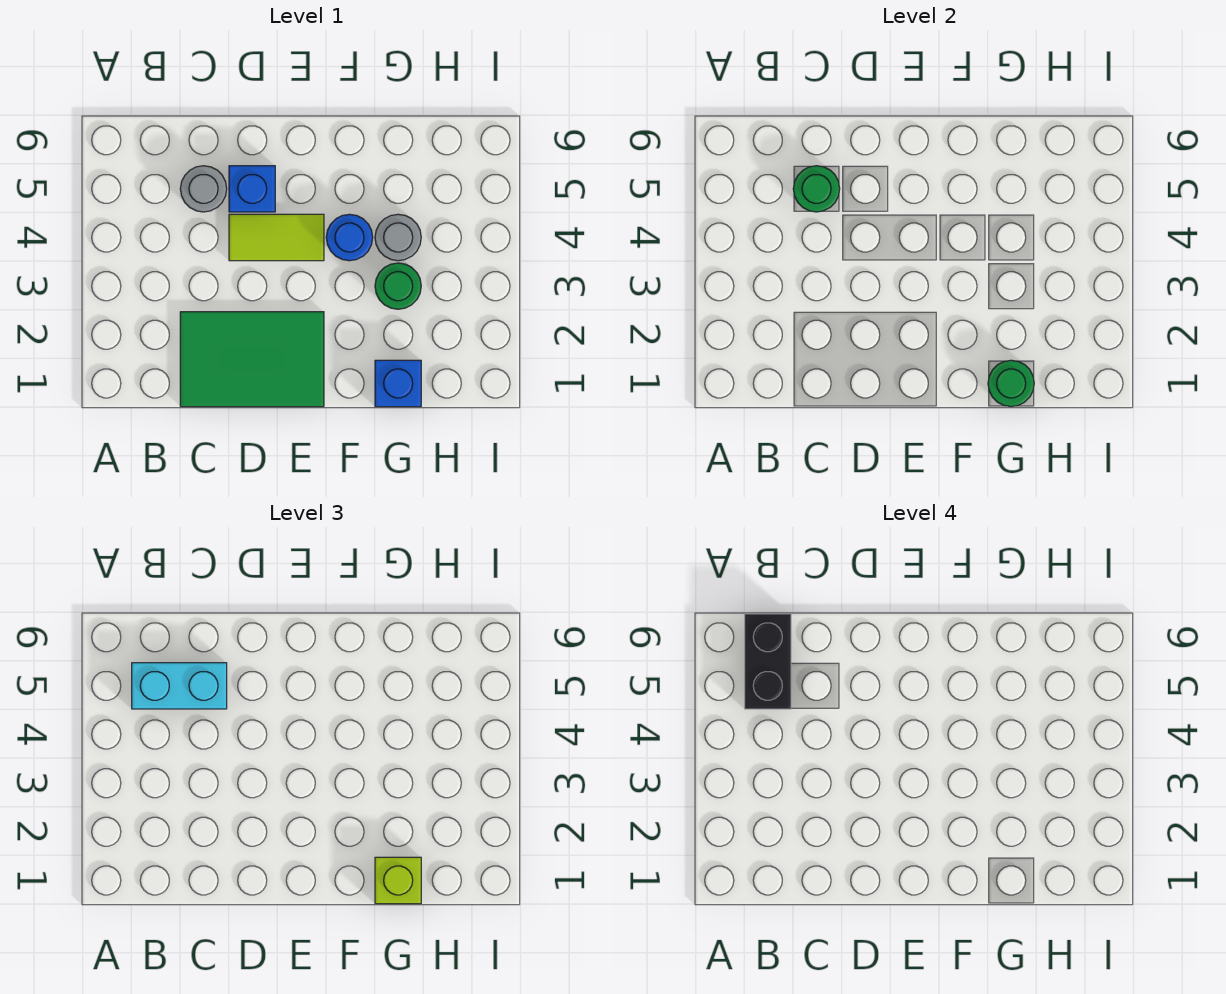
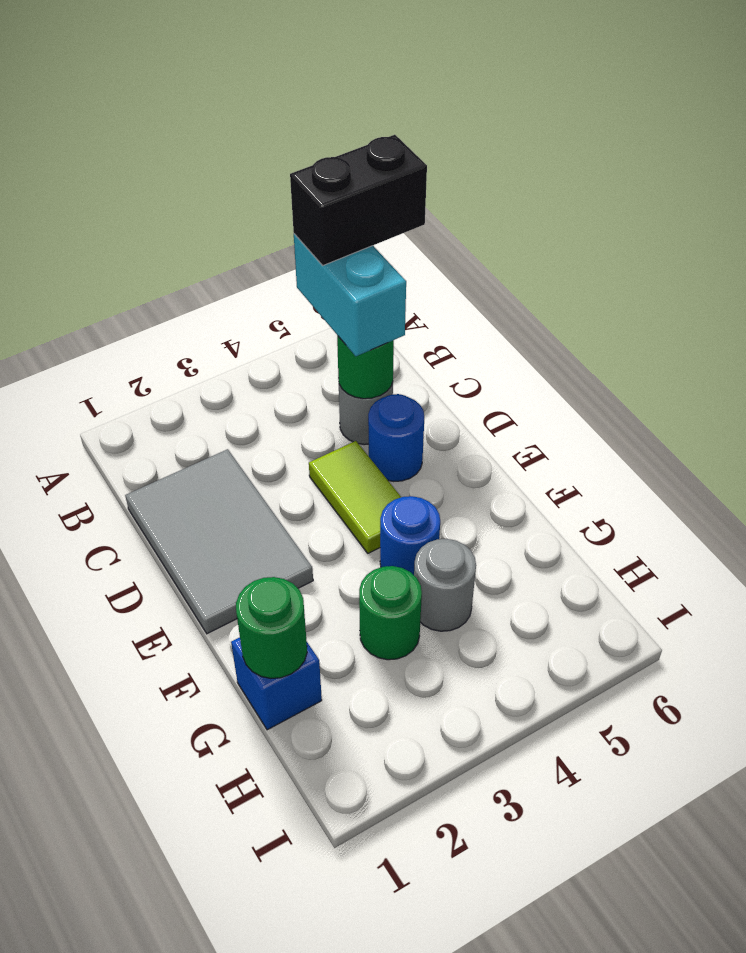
green tile C1:E2 level 1 -> grey tile C1:E2 level 1
blue brick D5 level 1 -> blue round brick D5 level 1
lime brick G1 level 3 -> none

